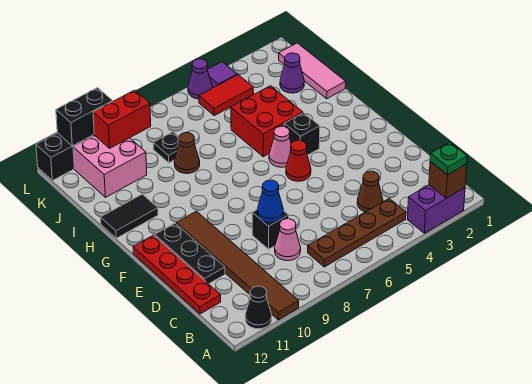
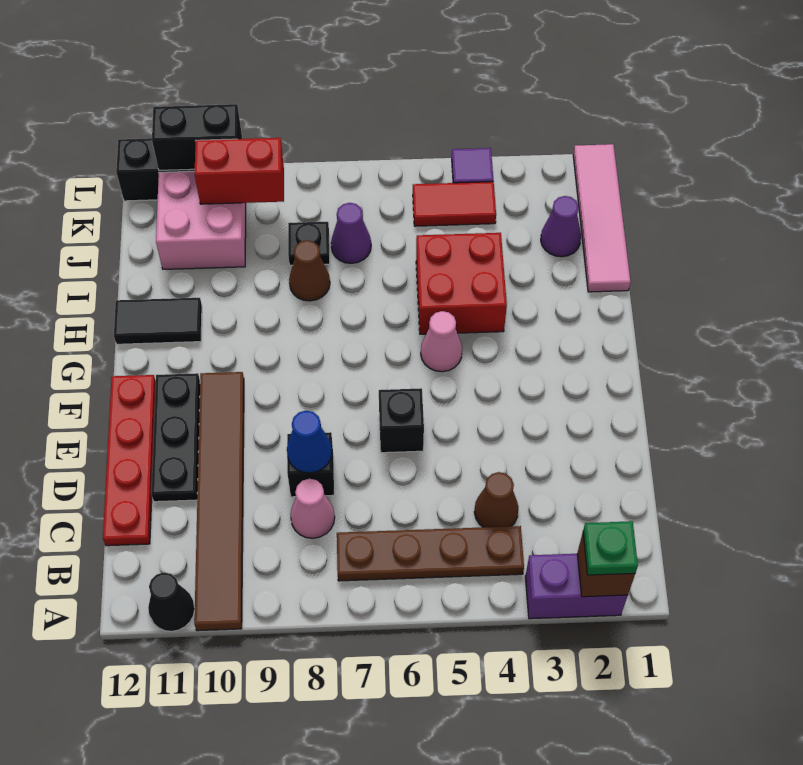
red cone F5 level 1 -> none
black brick G4 level 1 -> black brick E6 level 1
pink tile I1:K1 level 1 -> pink tile I1:L1 level 1
purple cone L5 level 1 -> purple cone J7 level 1

